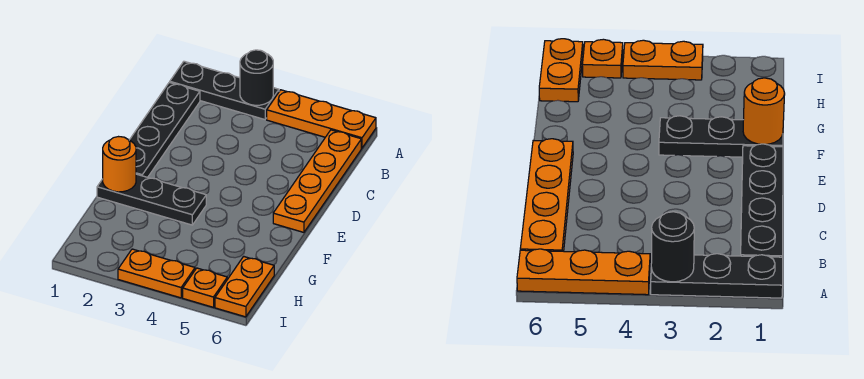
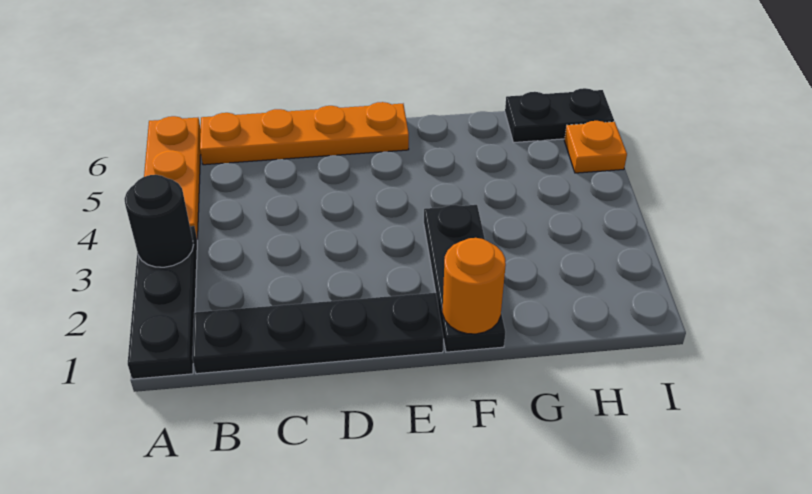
orange plate H6:I6 level 1 -> black plate H6:I6 level 1
orange plate I3:I4 level 1 -> none

